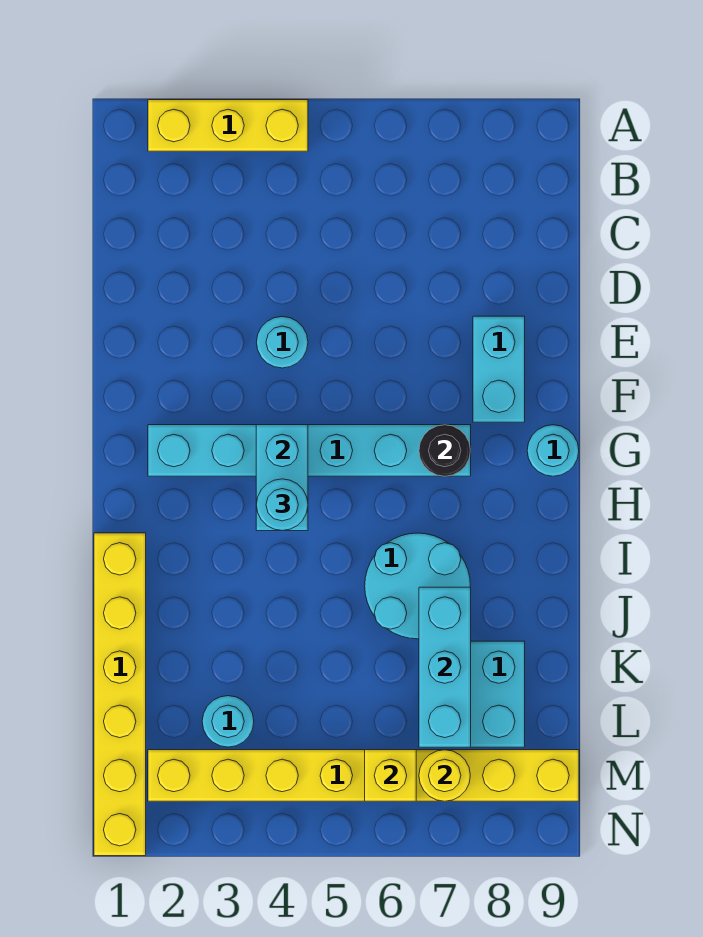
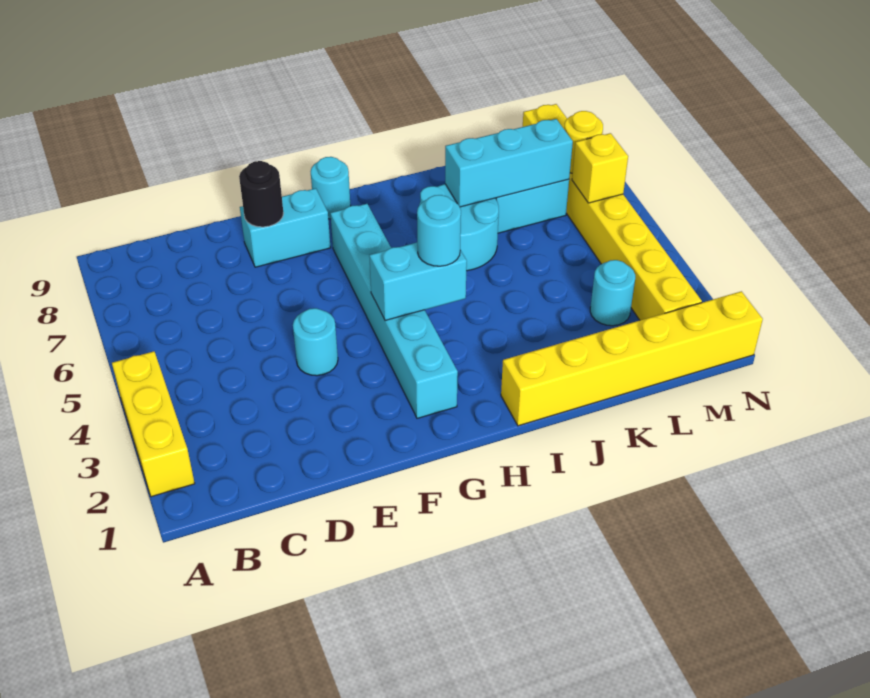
black round brick G7 level 2 -> black round brick E8 level 2

